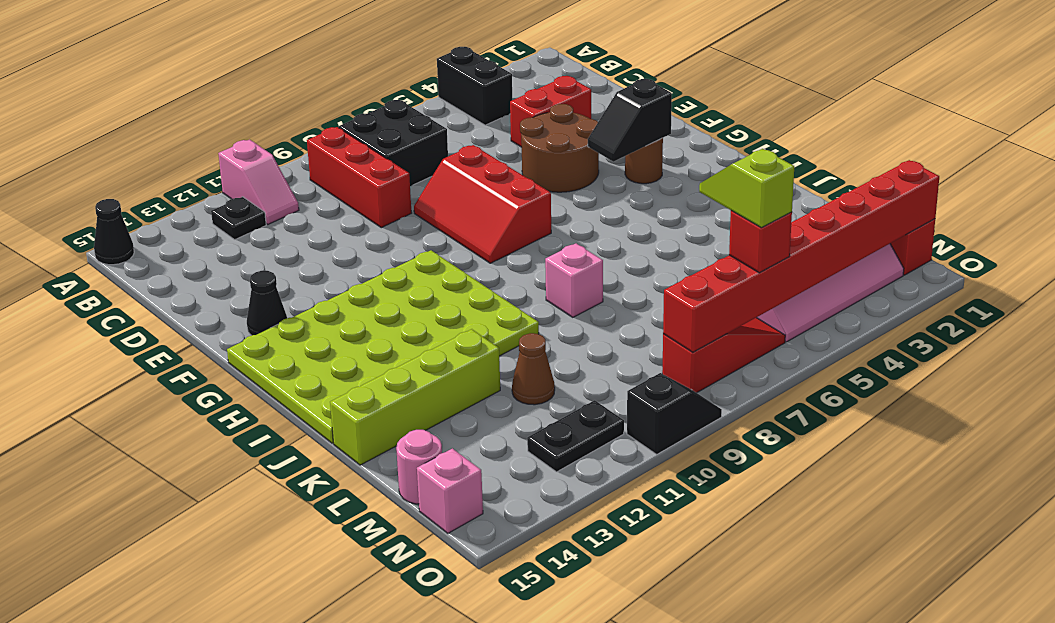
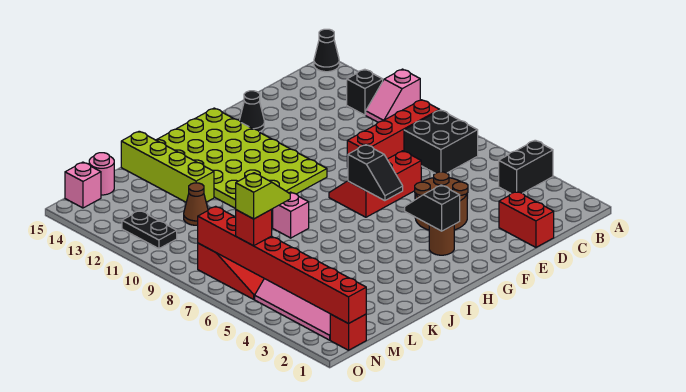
red brick B9:D9 level 1 -> red brick B9:E9 level 1
black plate B12 level 1 -> black brick B12 level 1
red brick D3:D4 level 1 -> red brick D1:D2 level 1
black slope O9:O10 level 1 top 10 -> black slope G6:G7 level 2 top 7

